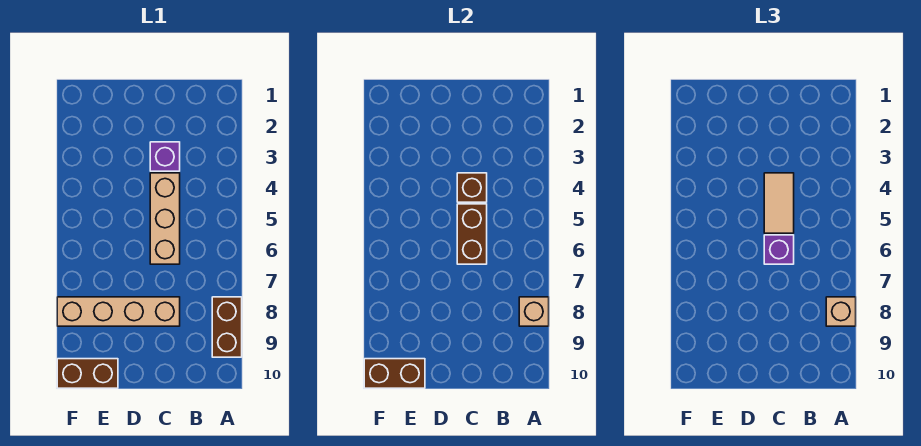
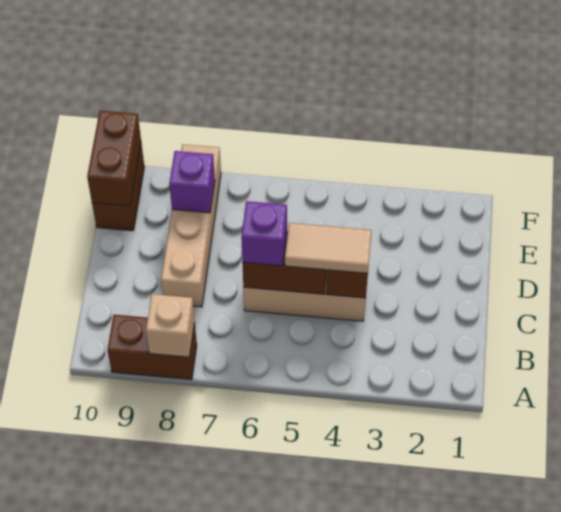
tan brick A8 level 3 -> none
purple brick C3 level 1 -> purple brick E8 level 2

